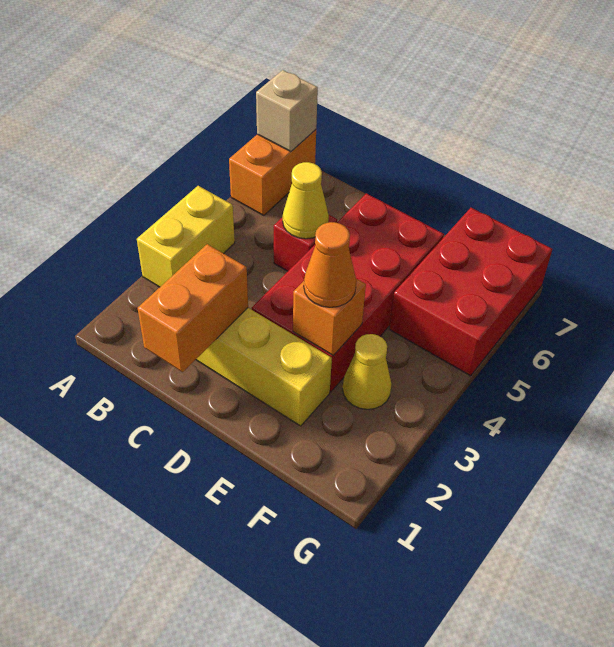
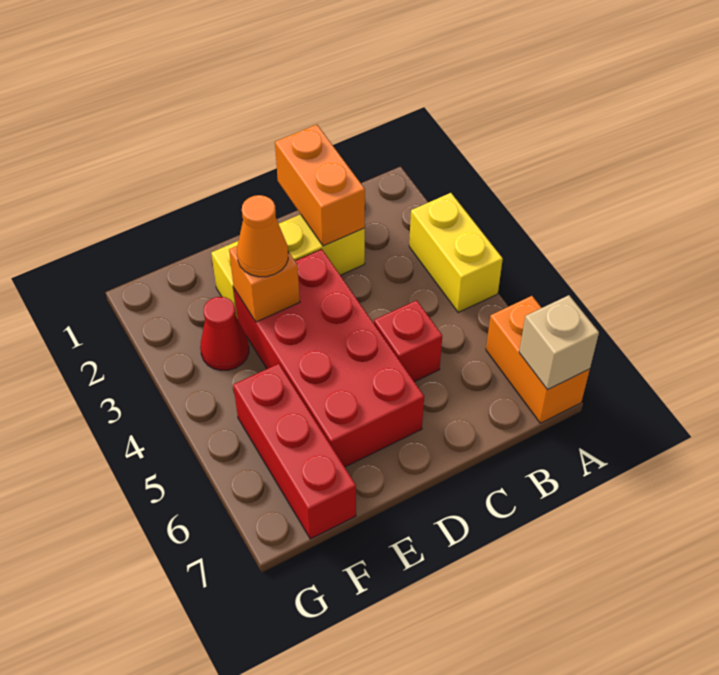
yellow cone C5 level 2 -> none
yellow cone F3 level 1 -> red cone F3 level 1
red brick F5:G7 level 1 -> red brick F5:F7 level 1

